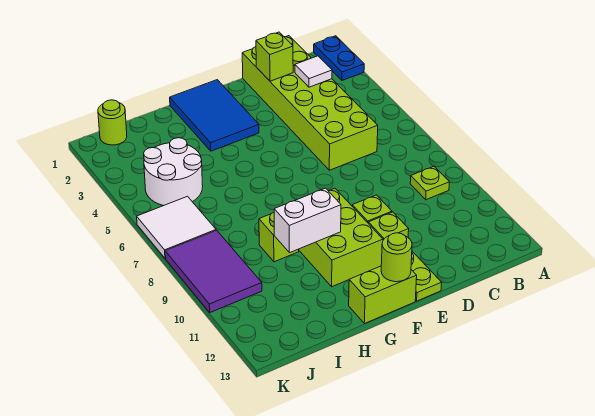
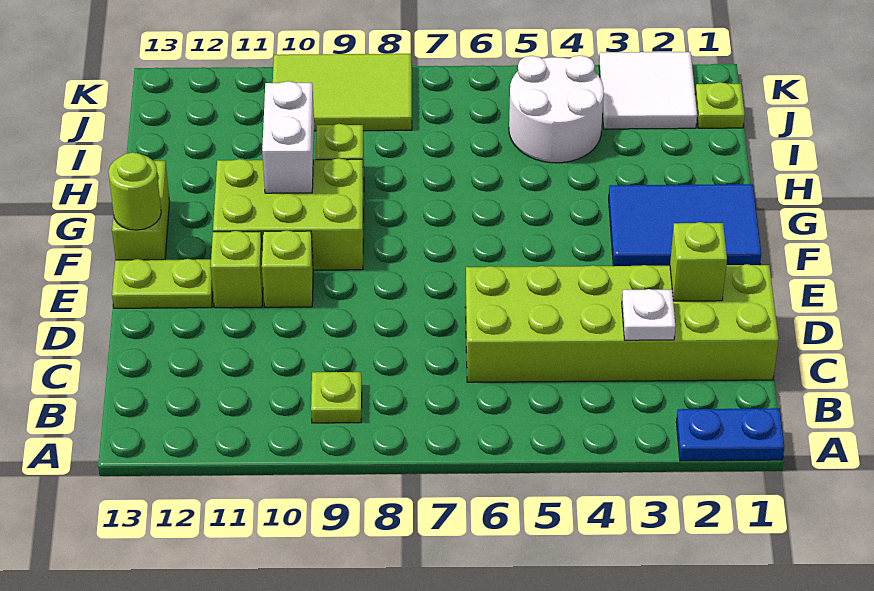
white tile C3 level 2 -> white plate C3 level 2
lime round brick J1 level 1 -> lime plate J1 level 1
white tile J6:K7 level 1 -> white tile J2:K3 level 1
purple tile J8:K10 level 1 -> lime tile J8:K10 level 1

